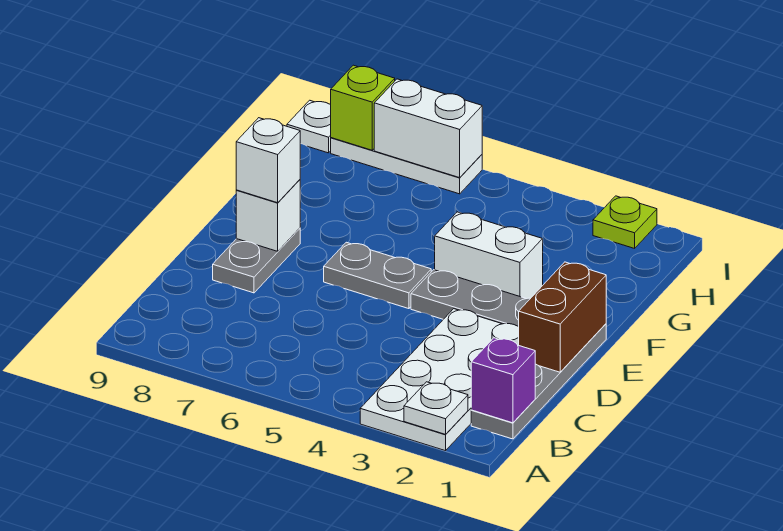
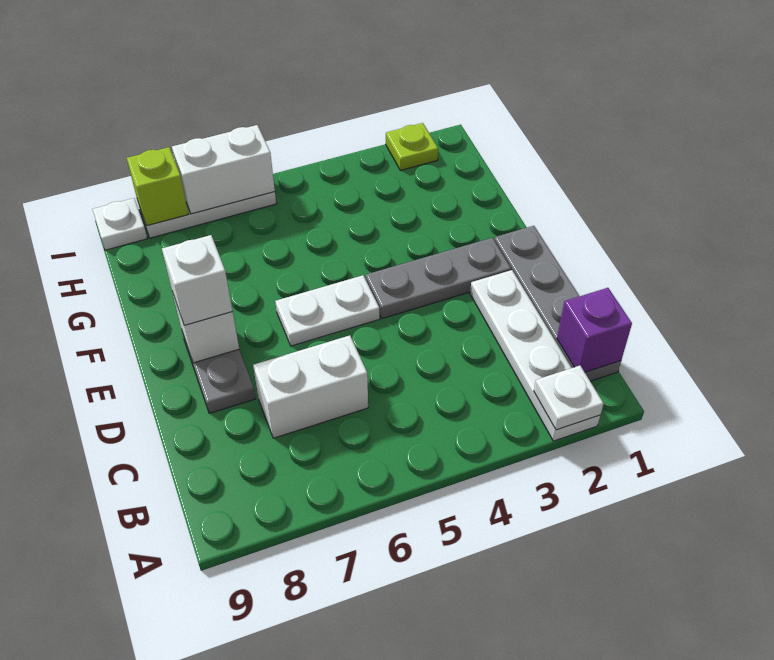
white plate A2:D3 level 1 -> white plate A2:D2 level 1
brown brick D1:E1 level 2 -> none
grey plate E5:E6 level 1 -> white plate E5:E6 level 1
white brick F3:F4 level 1 -> white brick C6:C7 level 1

